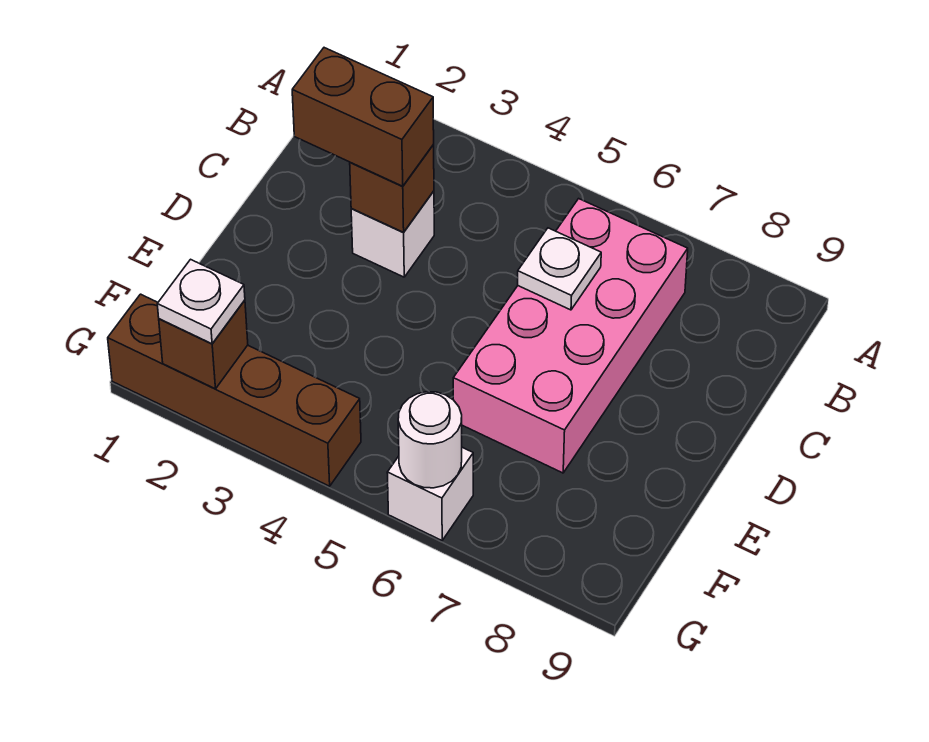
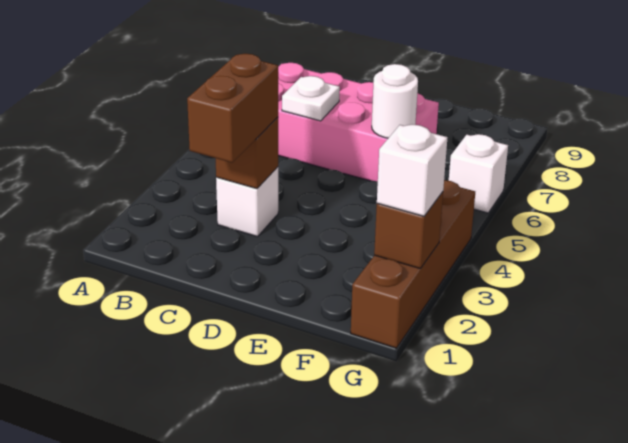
white plate G2 level 3 -> white brick G2 level 3
white round brick G6 level 2 -> white round brick E6 level 2

